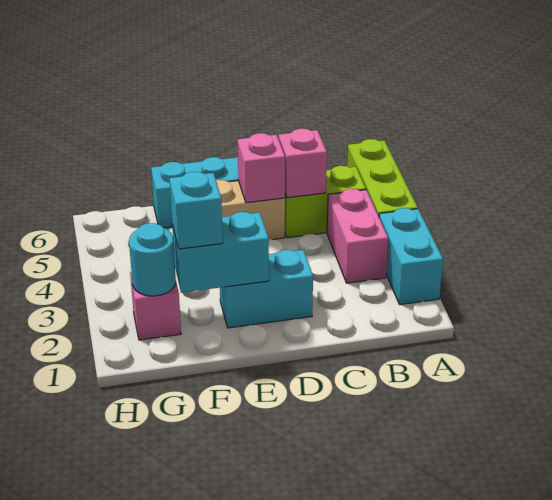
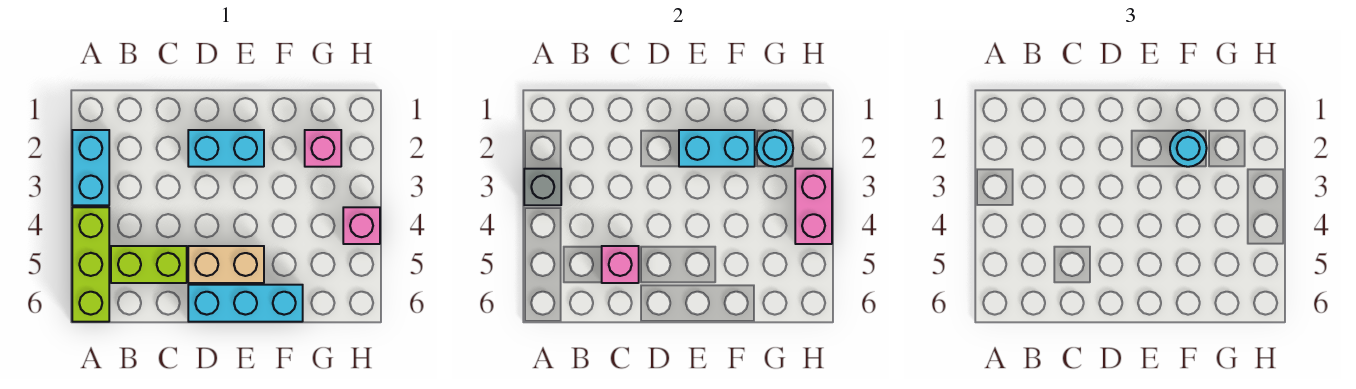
none -> grey brick A3 level 2
pink brick B3:B4 level 1 -> pink brick H3:H4 level 2
pink brick D5 level 2 -> pink brick H4 level 1
cyan brick F2 level 3 -> cyan round brick F2 level 3

